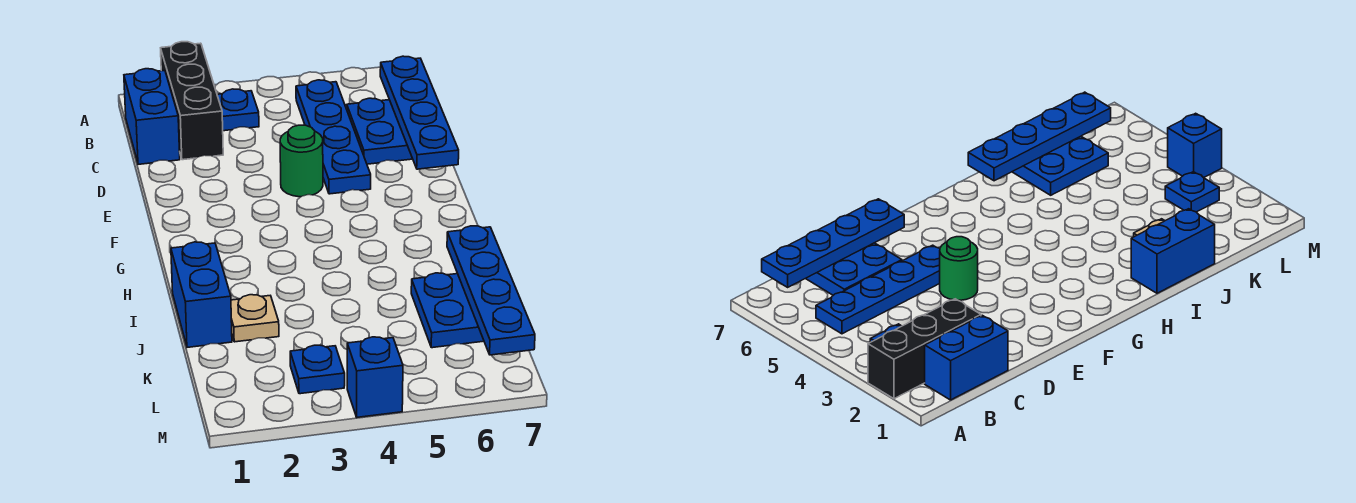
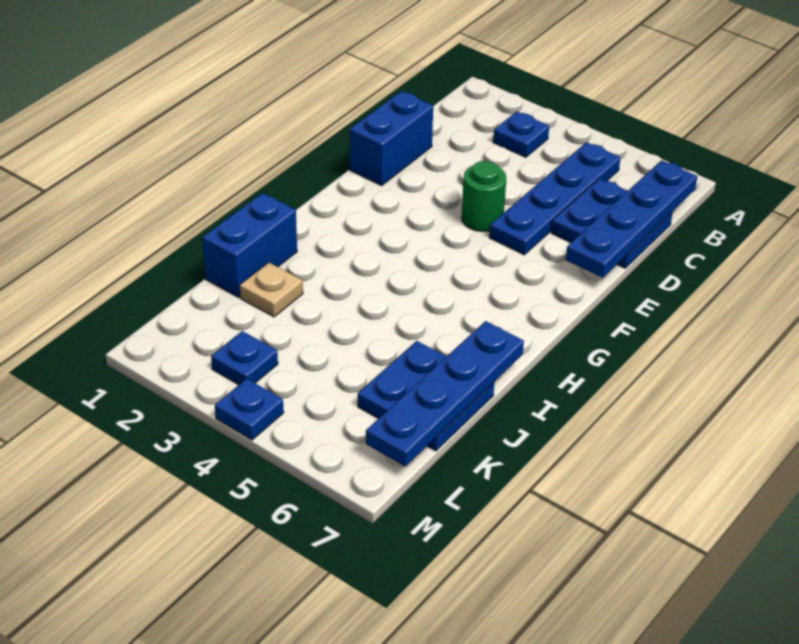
black brick A2:C2 level 1 -> none
blue brick B1:C1 level 1 -> blue brick D1:E1 level 1
blue brick M4 level 1 -> blue plate M4 level 1

